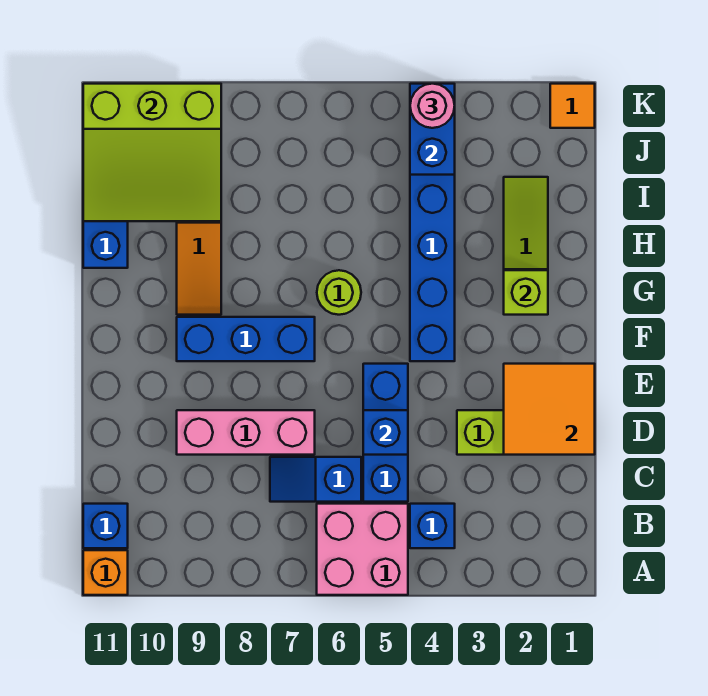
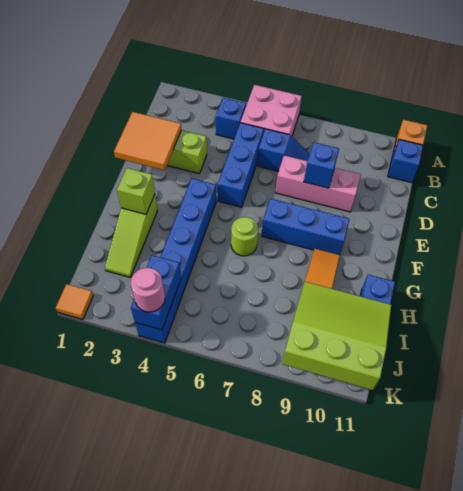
blue brick D5 level 2 -> blue brick D8 level 2

